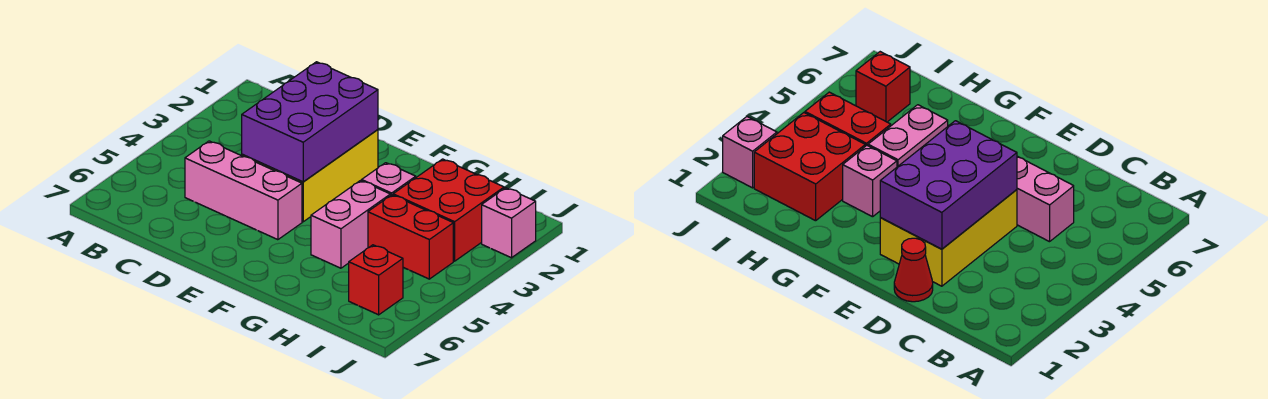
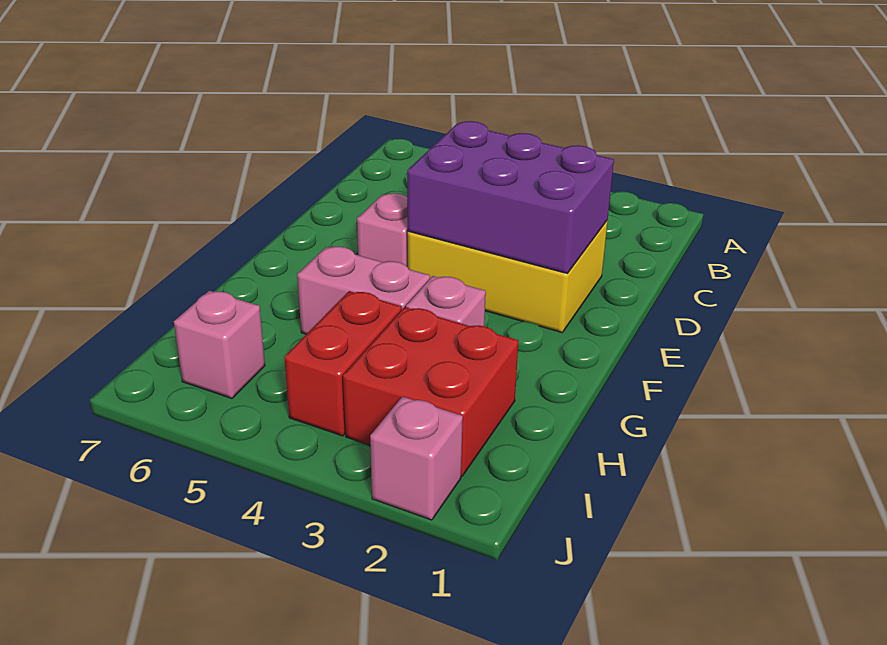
pink brick C5:E5 level 1 -> pink brick E5 level 1
red cone D1 level 1 -> none
red brick I6 level 1 -> pink brick I6 level 1

